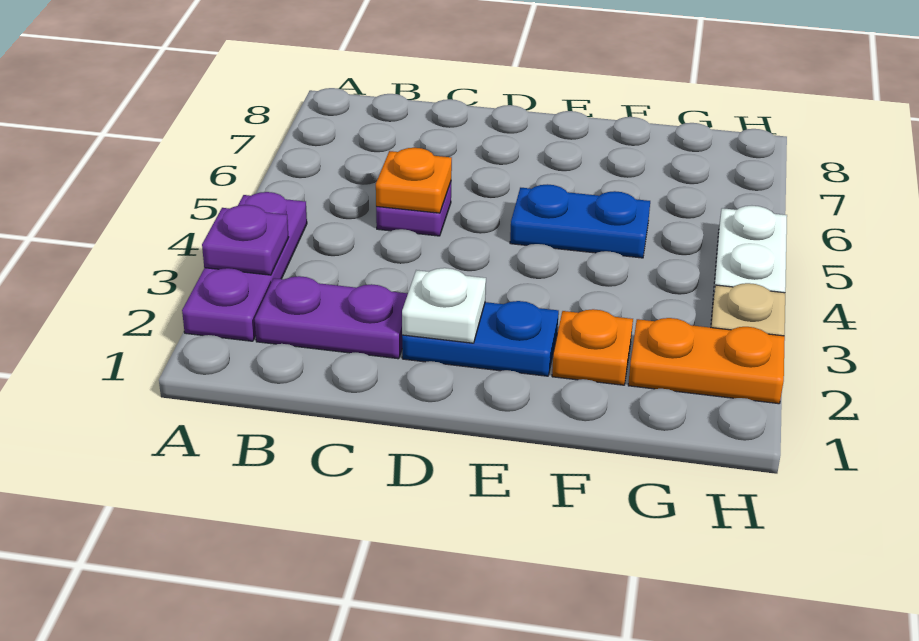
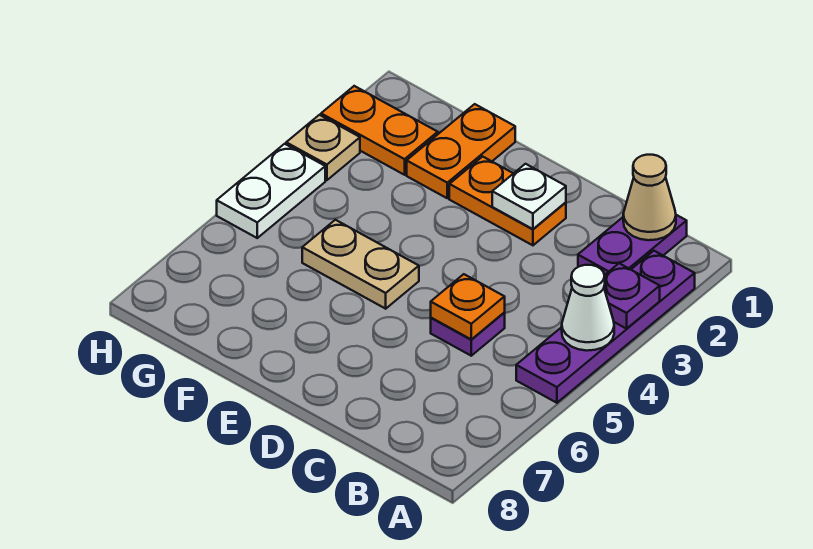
purple plate A2:A4 level 1 -> purple plate A2:A5 level 1
none -> white cone A4 level 2
none -> tan cone B1 level 2
purple plate B2:C2 level 1 -> purple plate B1:B2 level 1
blue plate D2:E2 level 1 -> orange plate D2:E2 level 1
blue plate E5:F5 level 1 -> tan plate E5:F5 level 1
orange plate F2 level 1 -> orange plate F1:F2 level 1

